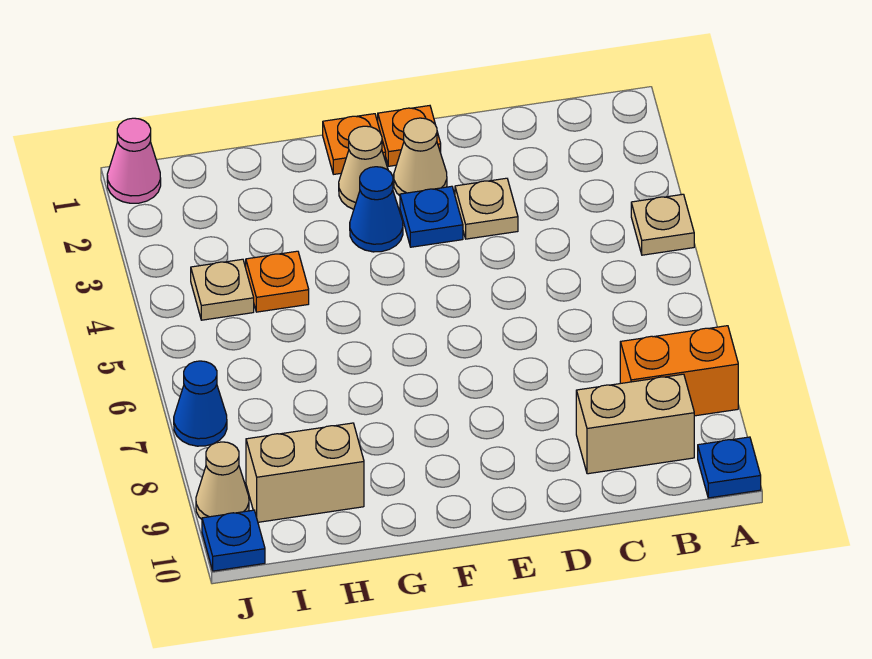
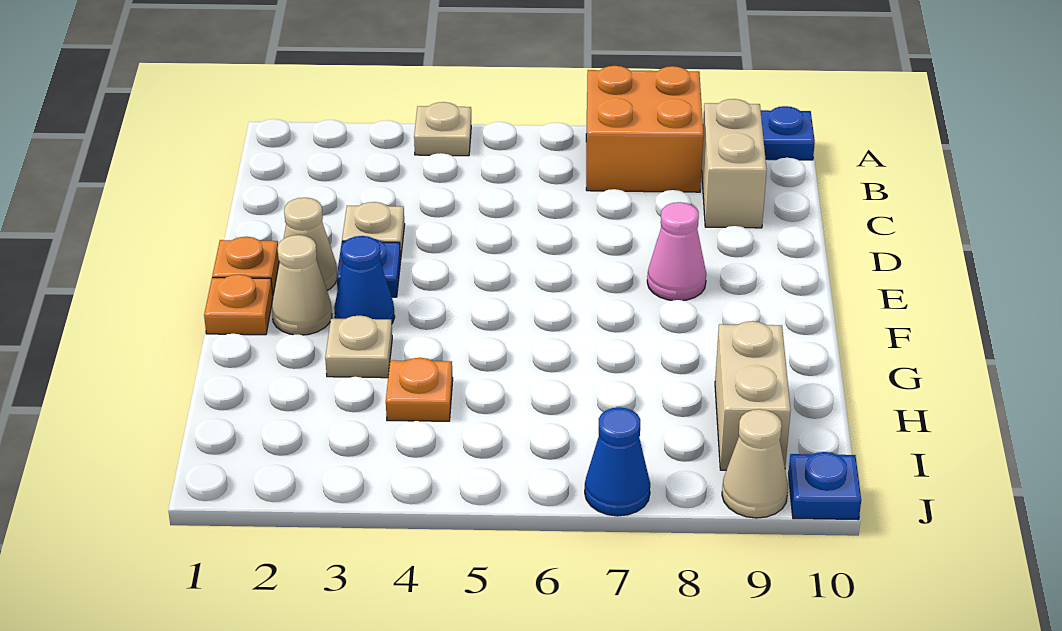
orange brick A8:B8 level 1 -> orange brick A7:B8 level 1
tan plate I4 level 1 -> tan plate G3 level 1
pink cone J1 level 1 -> pink cone E8 level 1

